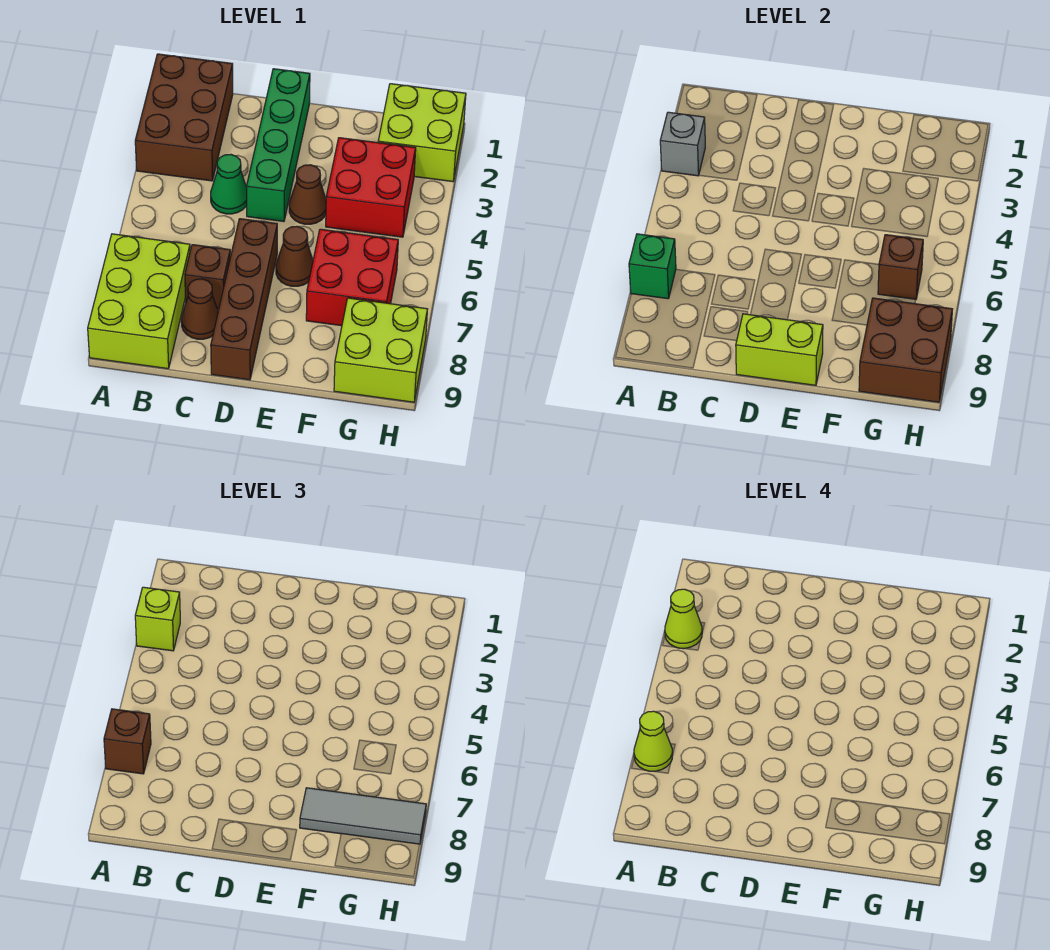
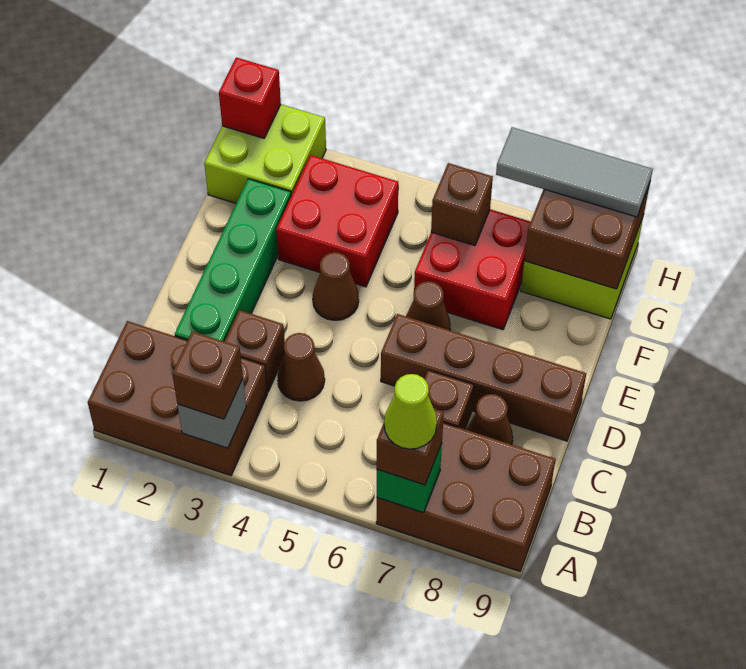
lime brick A3 level 3 -> brown brick A3 level 3
lime cone A3 level 4 -> none
lime brick A7:B9 level 1 -> brown brick A7:B9 level 1
none -> brown brick C3 level 1
green cone C4 level 1 -> brown cone C4 level 1
green brick D1:D4 level 1 -> green brick C2:F2 level 1
lime brick D9:E9 level 2 -> none
grey tile F8:H8 level 3 -> grey tile H7:H9 level 3
none -> red brick H1 level 2

